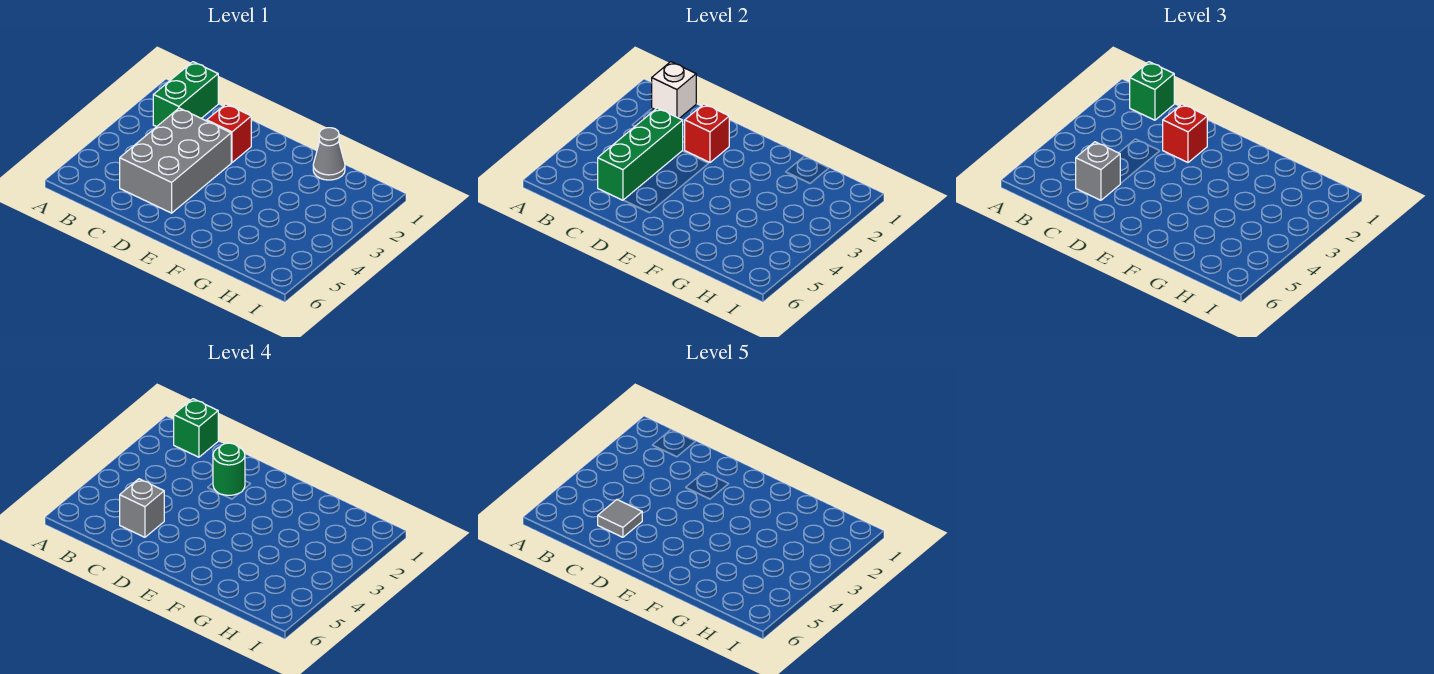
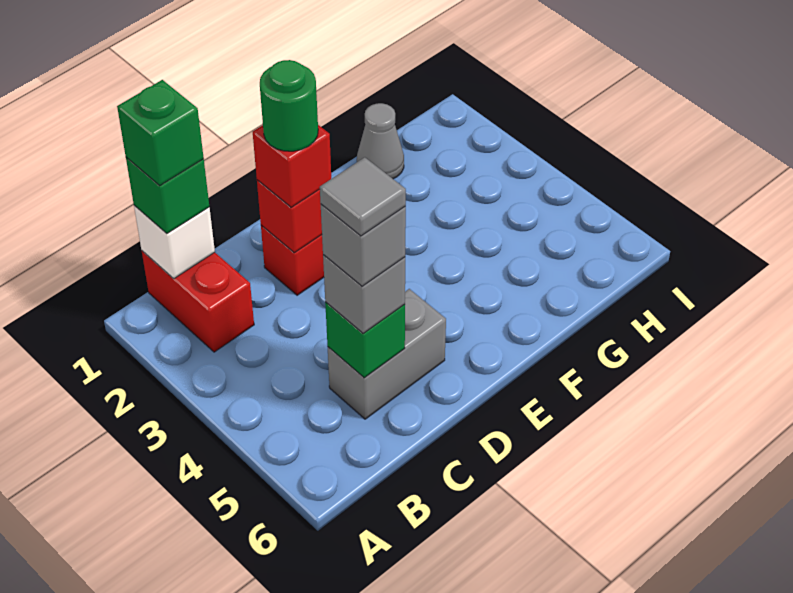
green brick B1:B2 level 1 -> red brick B1:B2 level 1
grey brick C3:D5 level 1 -> grey brick C5:D5 level 1
green brick C3:C5 level 2 -> green brick C5 level 2

